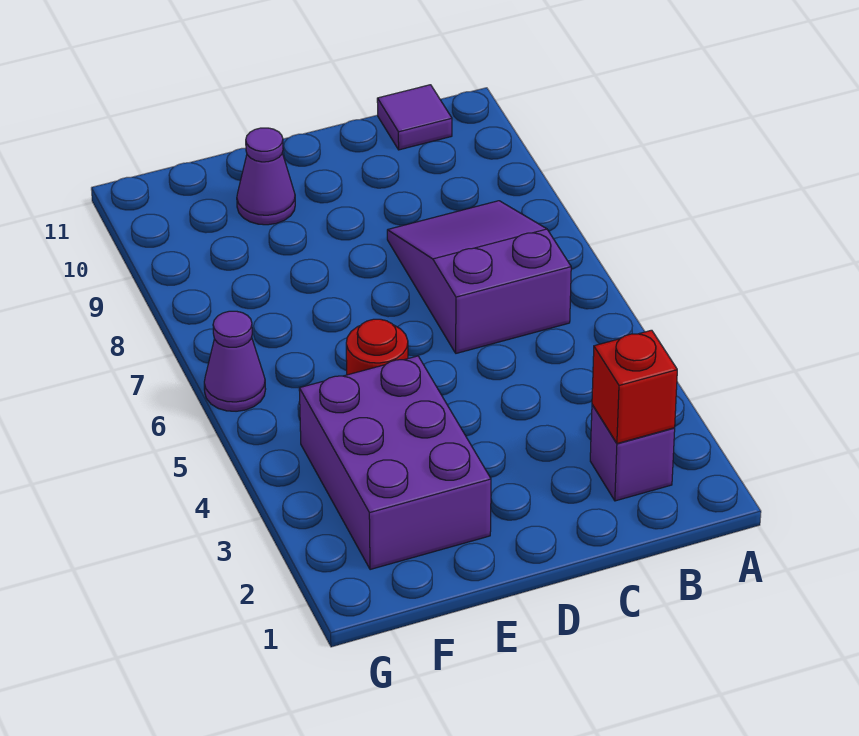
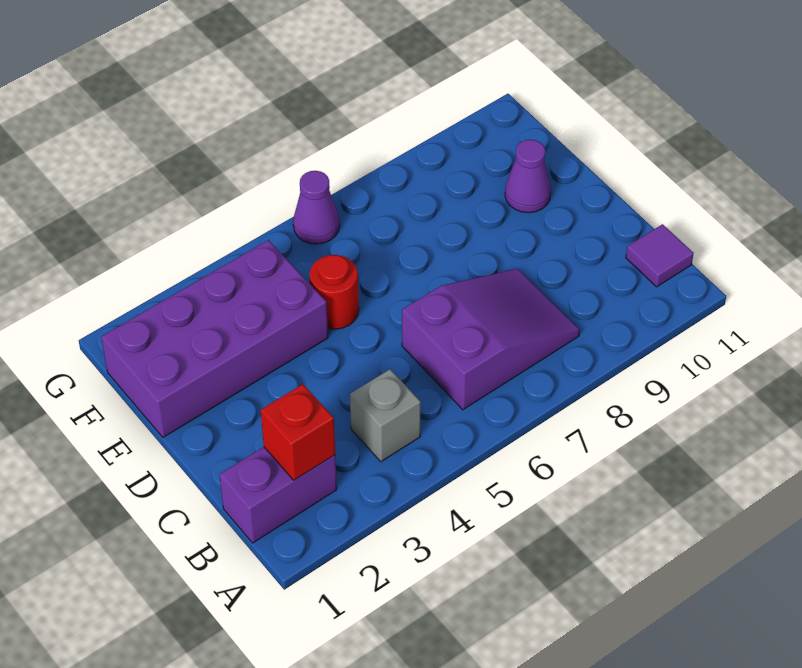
purple brick B2 level 1 -> purple brick B1:B2 level 1
none -> grey brick B4 level 1
purple brick E2:F4 level 1 -> purple brick E1:F4 level 1

